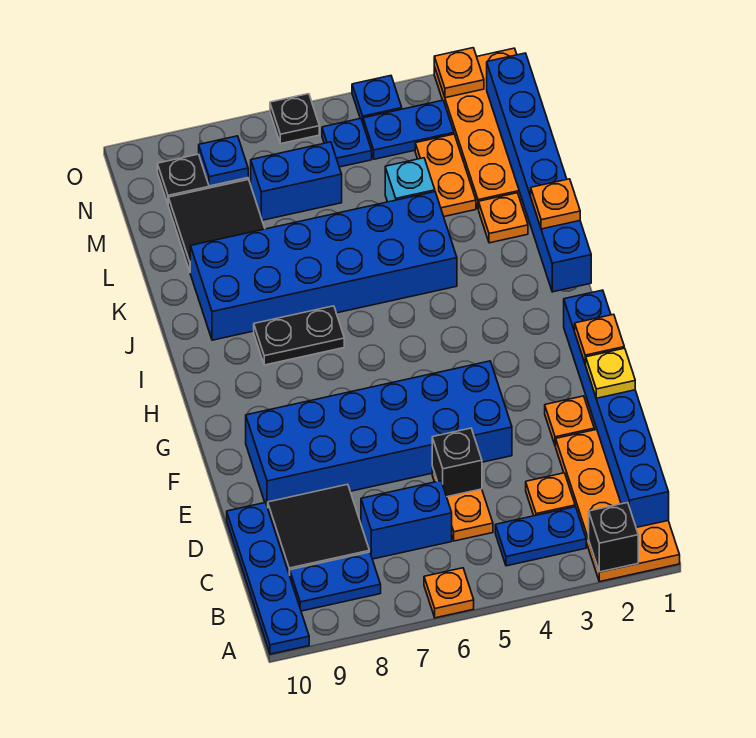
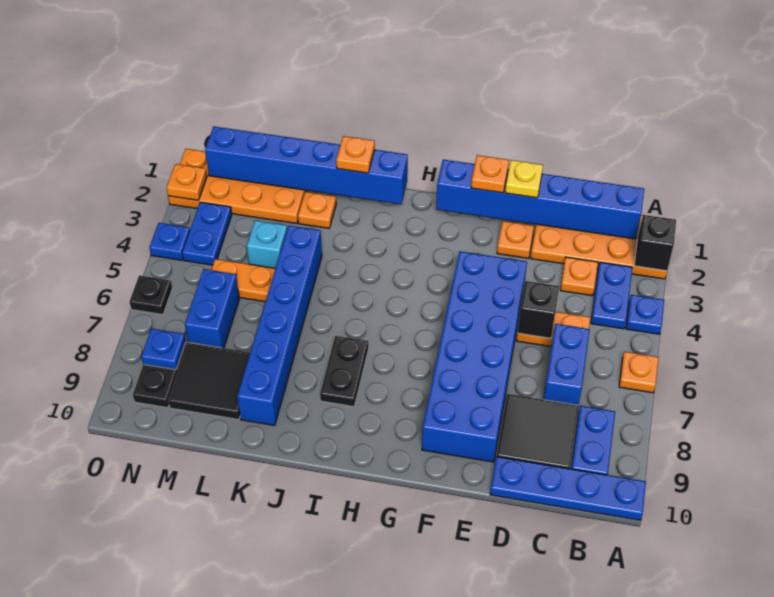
blue brick J4:K9 level 1 -> blue brick K4:K9 level 1
orange plate L3:M3 level 1 -> orange plate L5:M5 level 1
blue plate N5 level 1 -> blue plate A4 level 1

